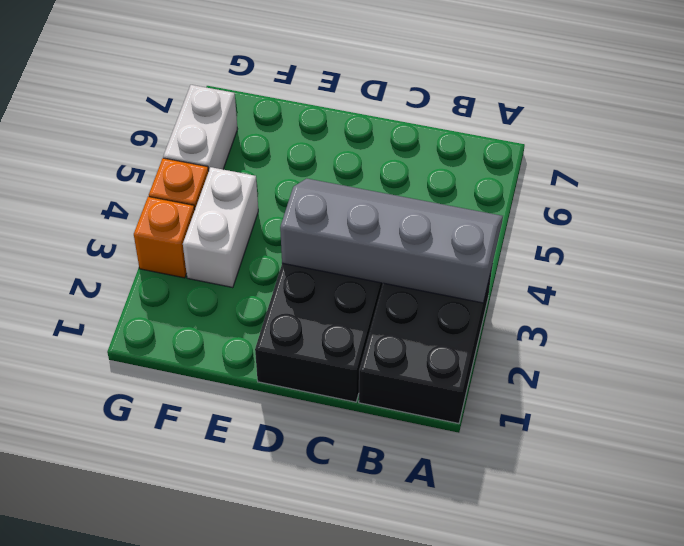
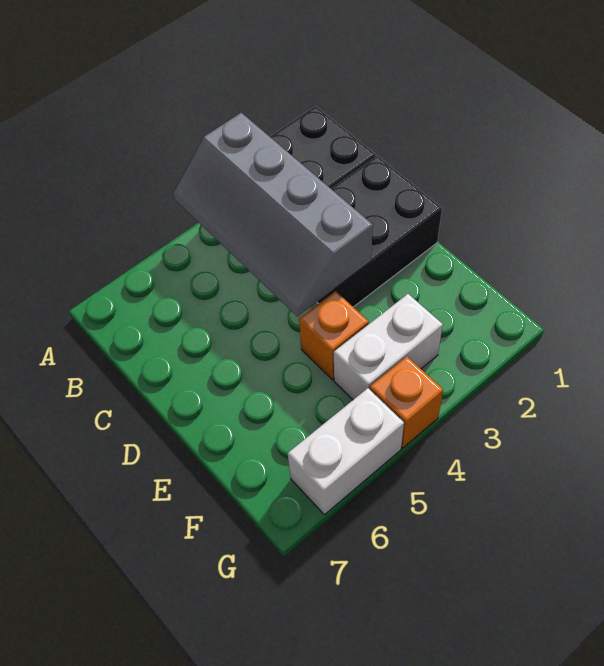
orange brick G3 level 1 -> orange brick E4 level 1

